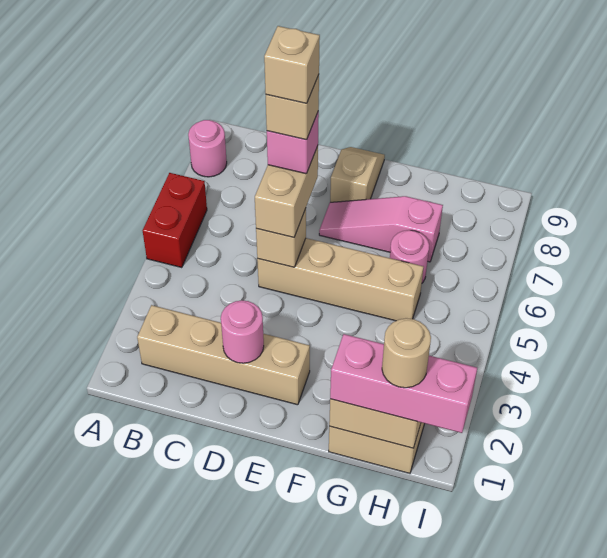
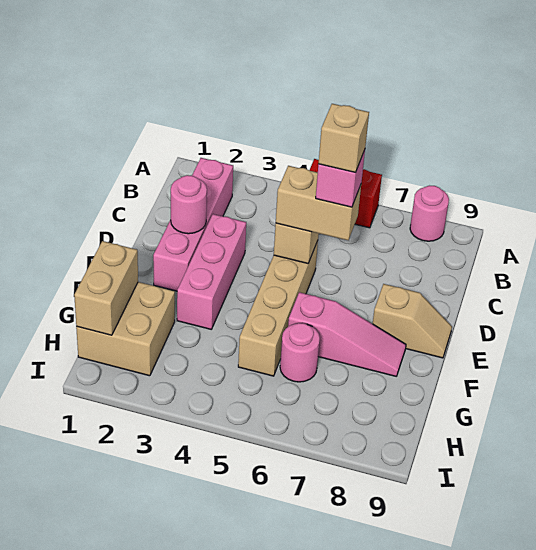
tan brick B2:E2 level 1 -> pink brick B2:E2 level 1
tan brick D6 level 6 -> none
pink slope E7:G7 level 1 top G -> pink slope F6:F8 level 1 top 6
pink brick G1:I1 level 3 -> pink brick D3:F3 level 1
tan round brick H1 level 4 -> none

